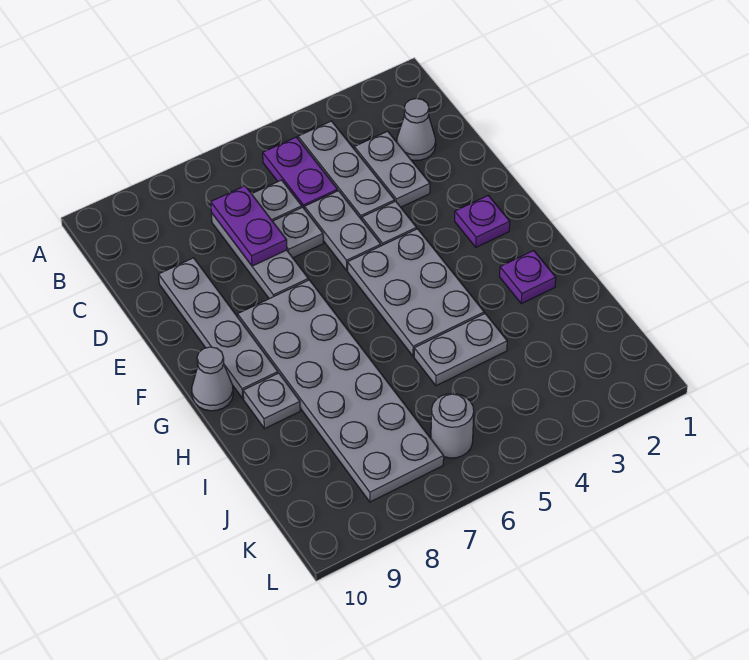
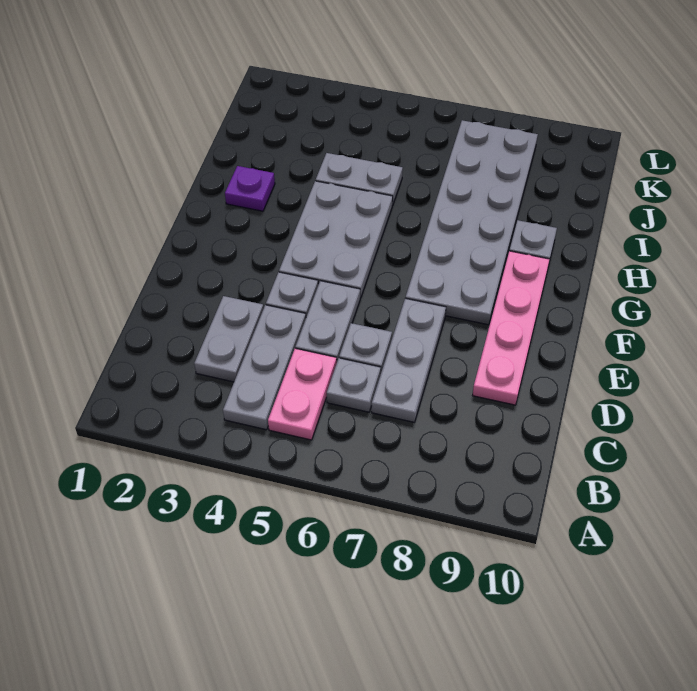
purple plate B5:C5 level 1 -> pink plate B5:C5 level 1
grey cone C2 level 1 -> none
purple plate C7:D7 level 2 -> none
grey plate D9:G9 level 1 -> pink plate D9:G9 level 1
purple plate F2 level 1 -> none
grey cone G10 level 1 -> none
grey round brick K6 level 1 -> none

